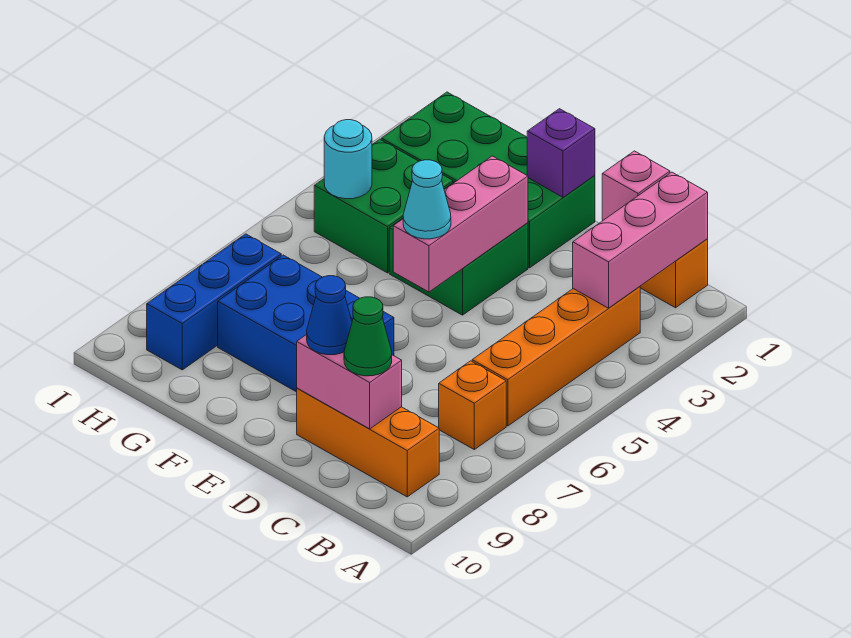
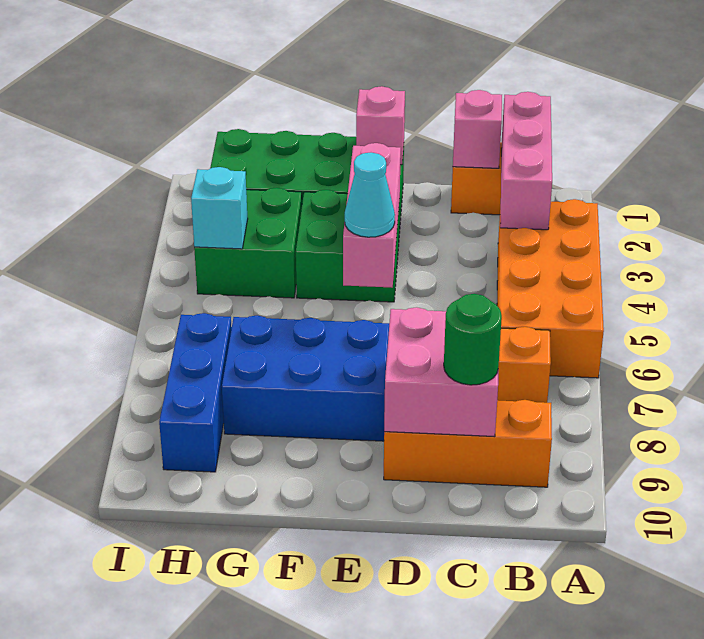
orange brick B3:B6 level 1 -> orange brick A3:B6 level 1
pink brick C9:D9 level 2 -> pink brick C8:D9 level 2
green cone C9 level 3 -> green round brick C9 level 3
blue cone D9 level 3 -> none
purple brick E1 level 2 -> pink brick E1 level 2
cyan round brick H4 level 2 -> cyan brick H4 level 2

